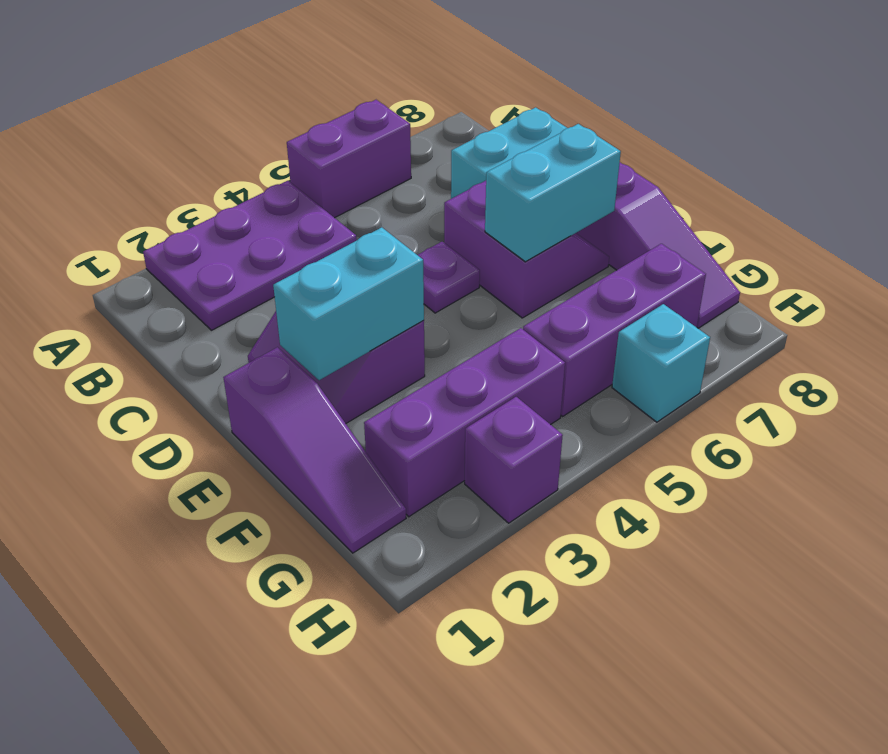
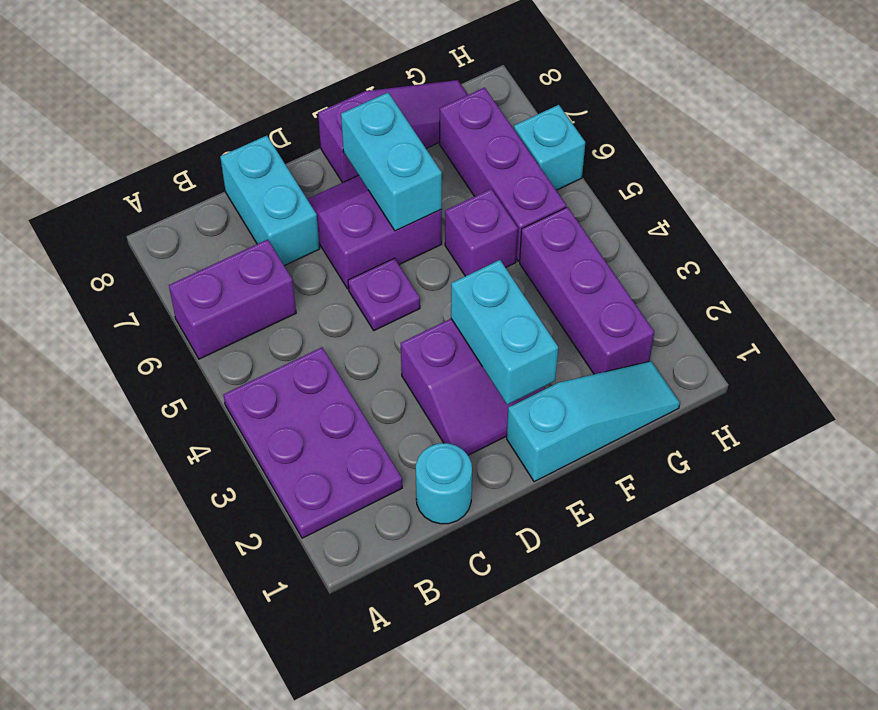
purple brick A5:A6 level 1 -> purple brick A6:B6 level 1
none -> cyan round brick C1 level 1
purple slope E1:G1 level 1 top E -> cyan slope E1:G1 level 1 top E
purple brick H3 level 1 -> purple brick F5 level 1

